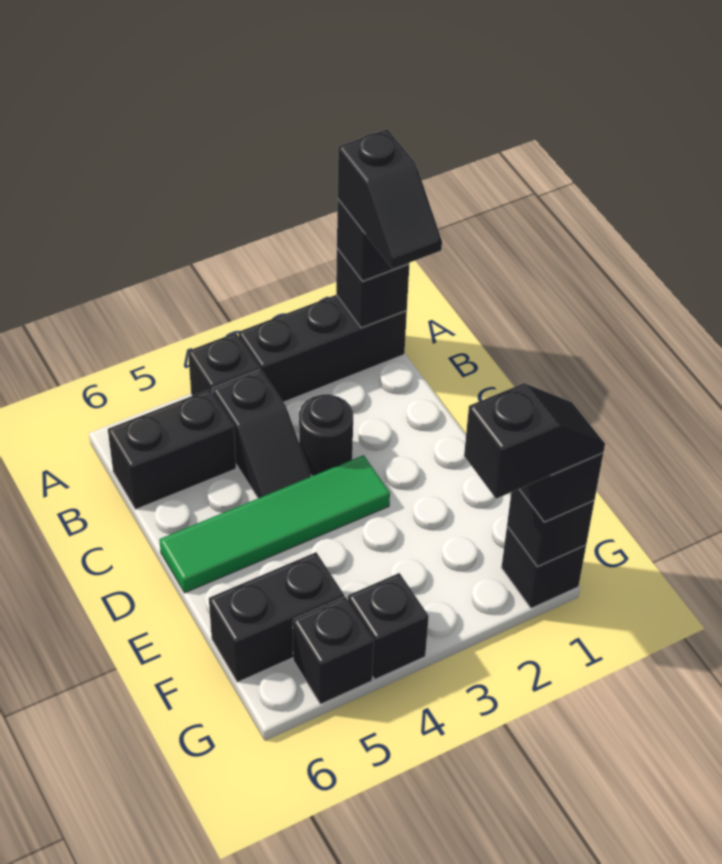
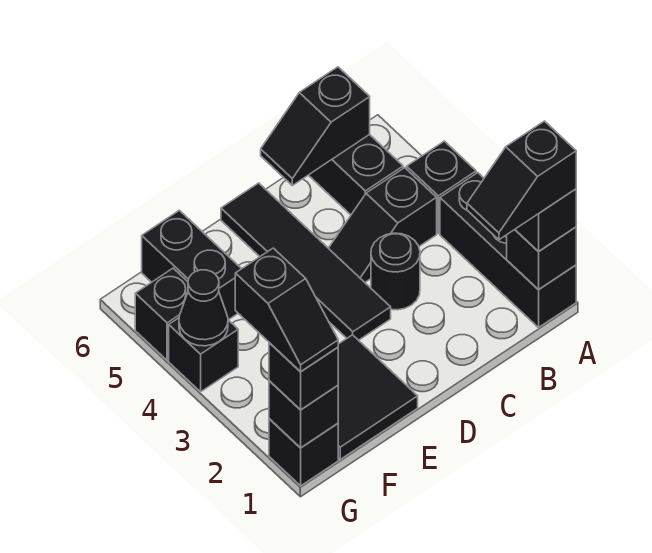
none -> black slope B6:C6 level 2 top B
green tile D3:D6 level 1 -> black tile D3:D6 level 1
none -> black tile E1:F2 level 1
none -> black cone G4 level 2

